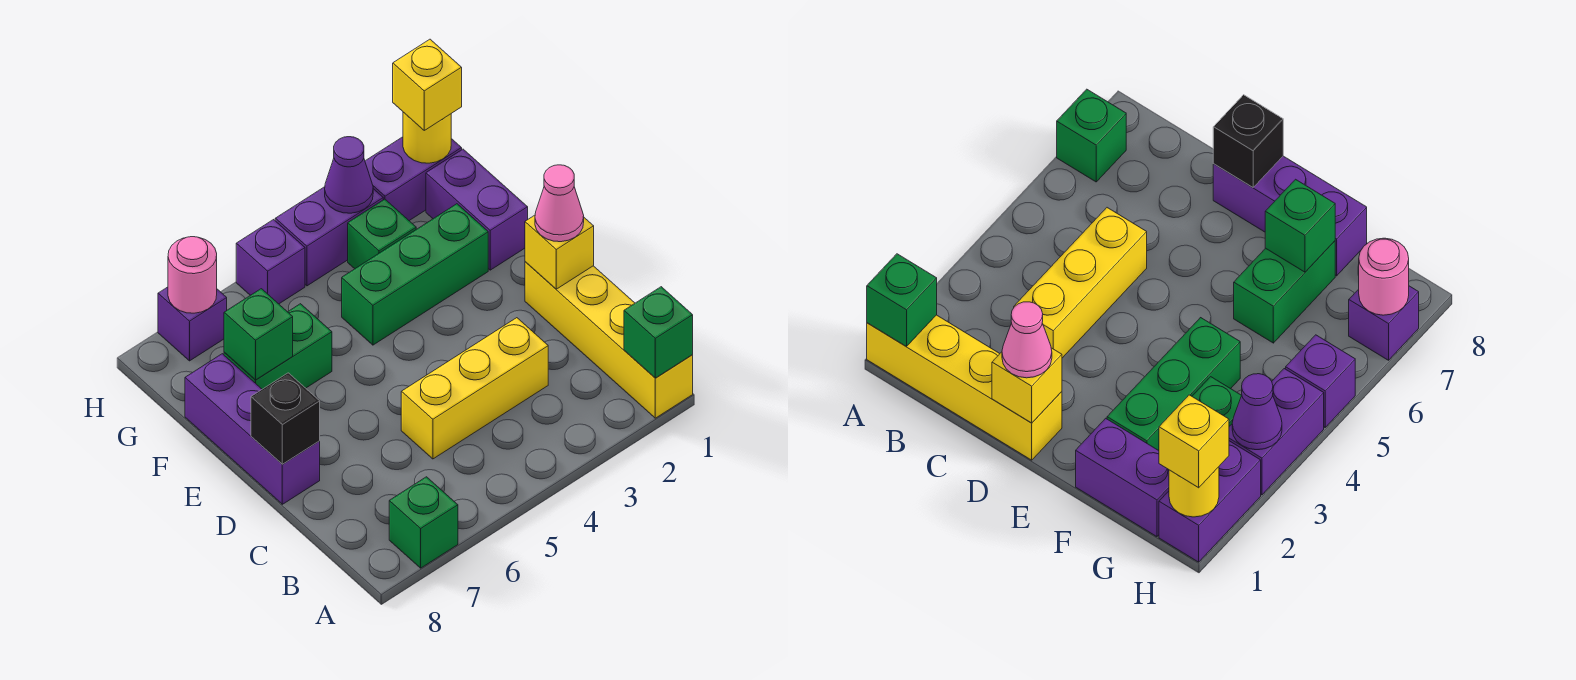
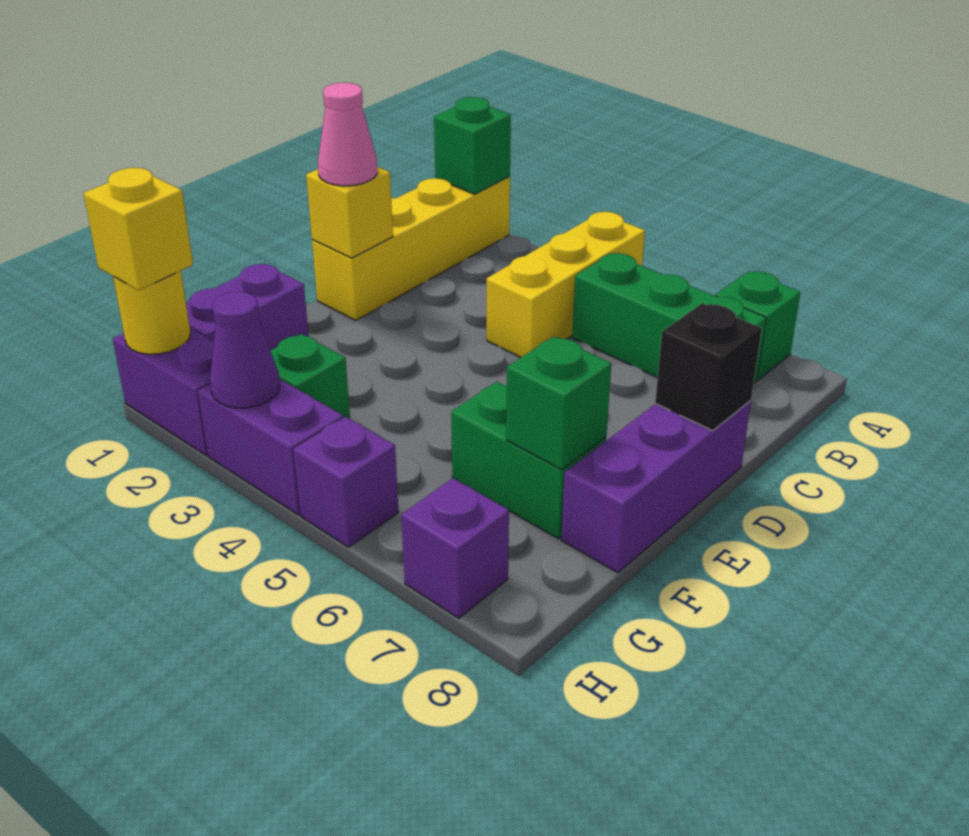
yellow brick C3:C5 level 1 -> yellow brick A4:C4 level 1
green brick F2:F4 level 1 -> green brick B5:B7 level 1
pink round brick H7 level 2 -> none

